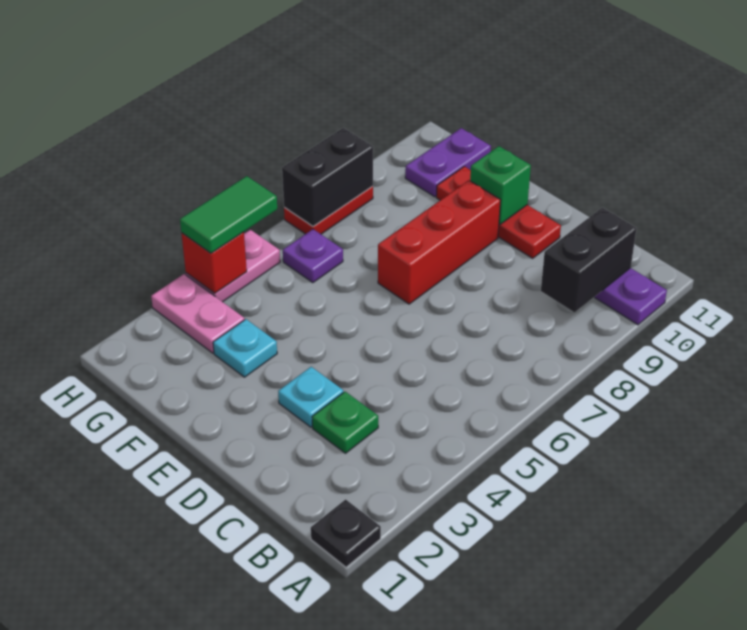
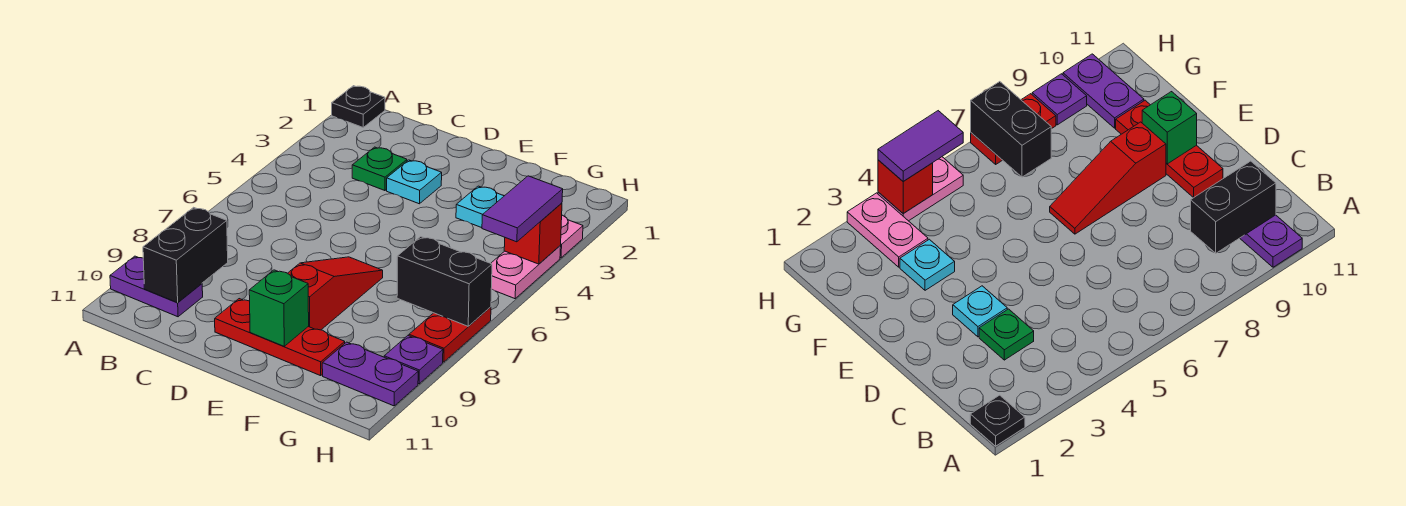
red brick E7:E9 level 1 -> red slope E7:E9 level 1 top 9
purple plate G6 level 1 -> purple plate H9 level 1
purple plate G10:G11 level 1 -> purple plate G10:H10 level 1
green tile H4:H5 level 3 -> purple tile H4:H5 level 3
black brick H7:H8 level 2 -> black brick G7:H7 level 2

